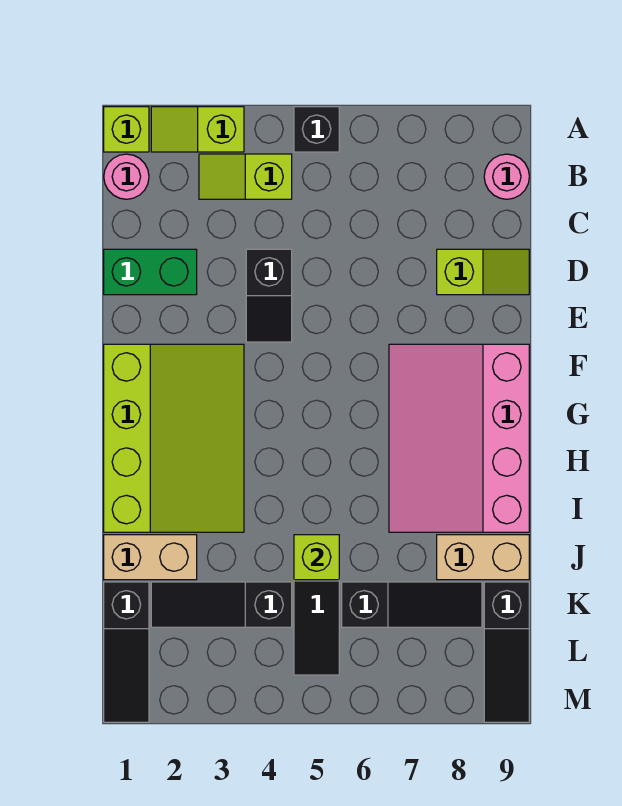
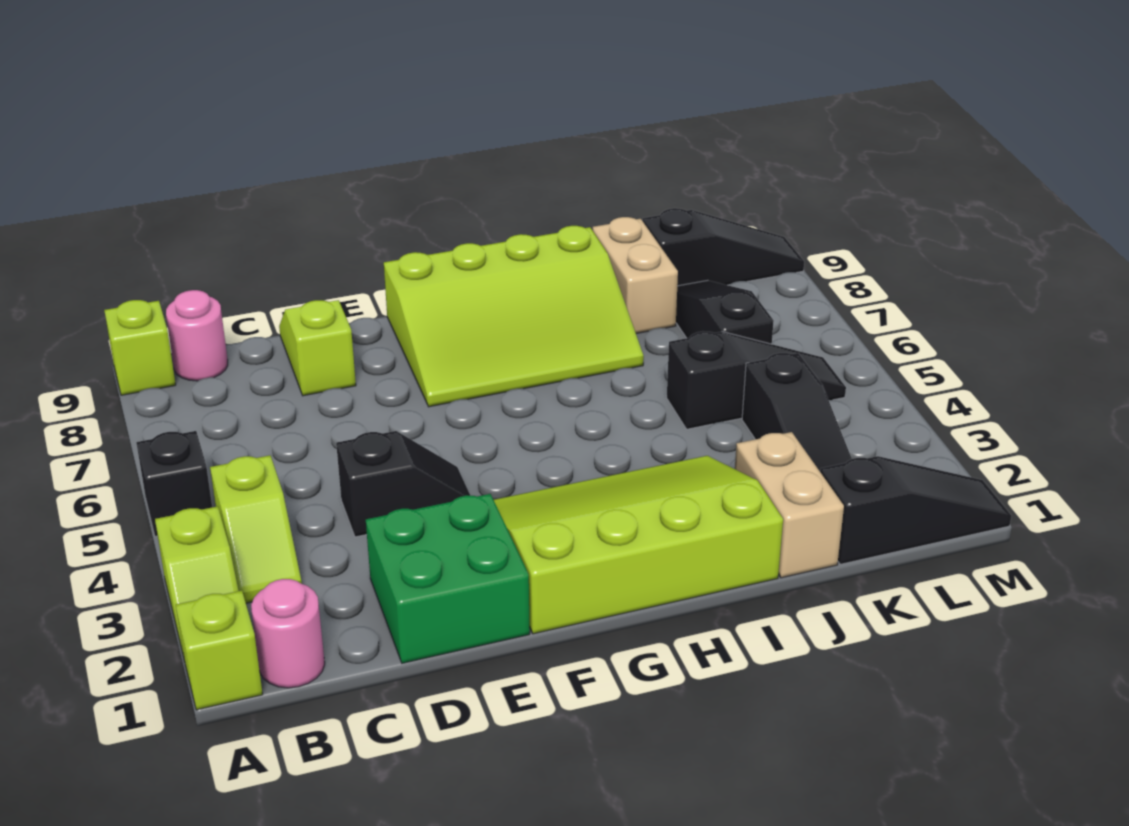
green brick D1:D2 level 1 -> green brick D1:E2 level 1
pink slope F7:I9 level 1 top 9 -> lime slope F7:I9 level 1 top 9
lime brick J5 level 2 -> lime brick A9 level 1

